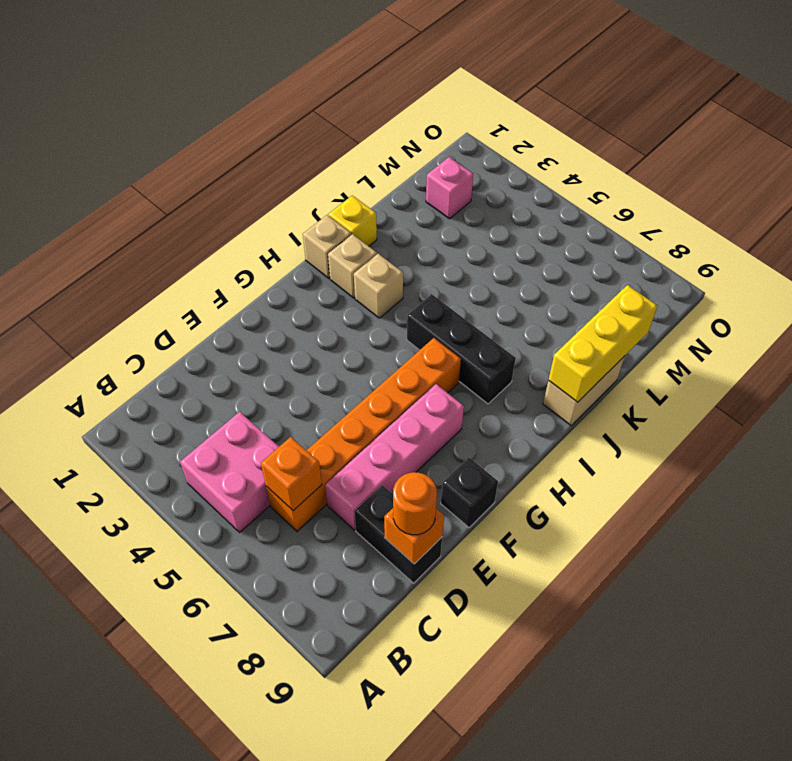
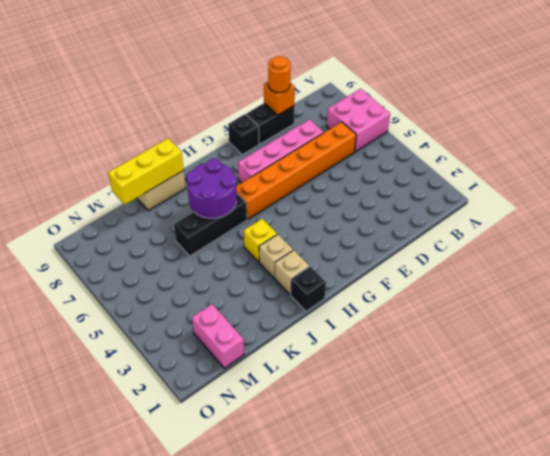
pink brick B4:C5 level 1 -> pink brick A6:B7 level 1
orange brick C6 level 2 -> none
black brick D8:D9 level 1 -> black brick D9:E9 level 1
tan brick I1 level 1 -> black brick I1 level 1
black brick I5:I7 level 1 -> black brick I6:K6 level 1
none -> purple round brick I6:J7 level 2
yellow brick J1 level 1 -> yellow brick I4 level 1
pink brick M2 level 1 -> pink brick M1:M2 level 1

